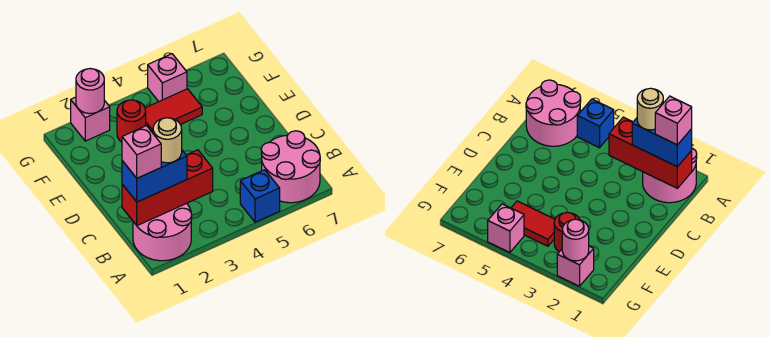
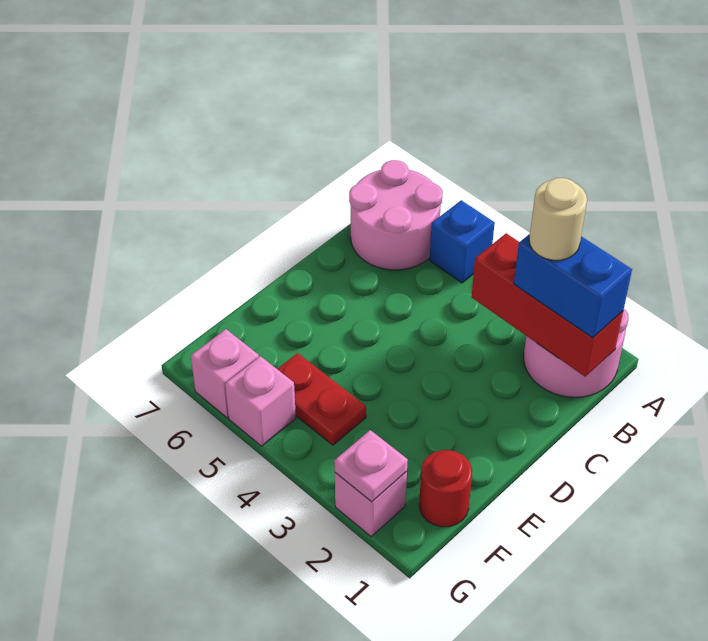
pink brick B1 level 4 -> pink brick G6 level 1
red round brick F3 level 1 -> red round brick F1 level 1
red tile F4:F5 level 1 -> red plate F4:F5 level 1
pink round brick G2 level 2 -> pink plate G2 level 2

